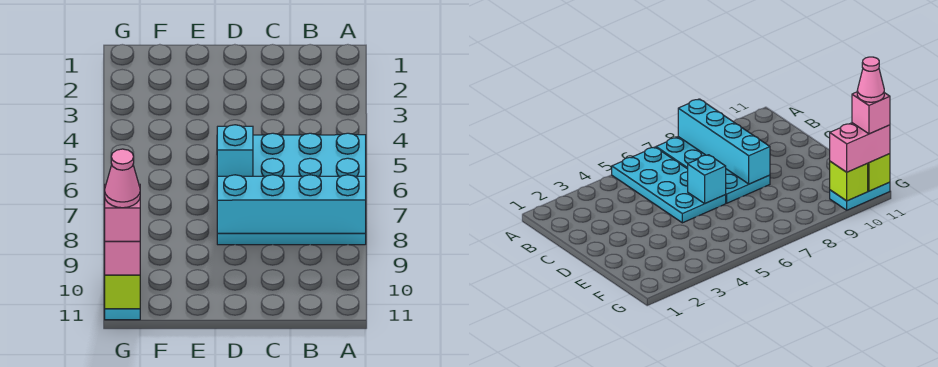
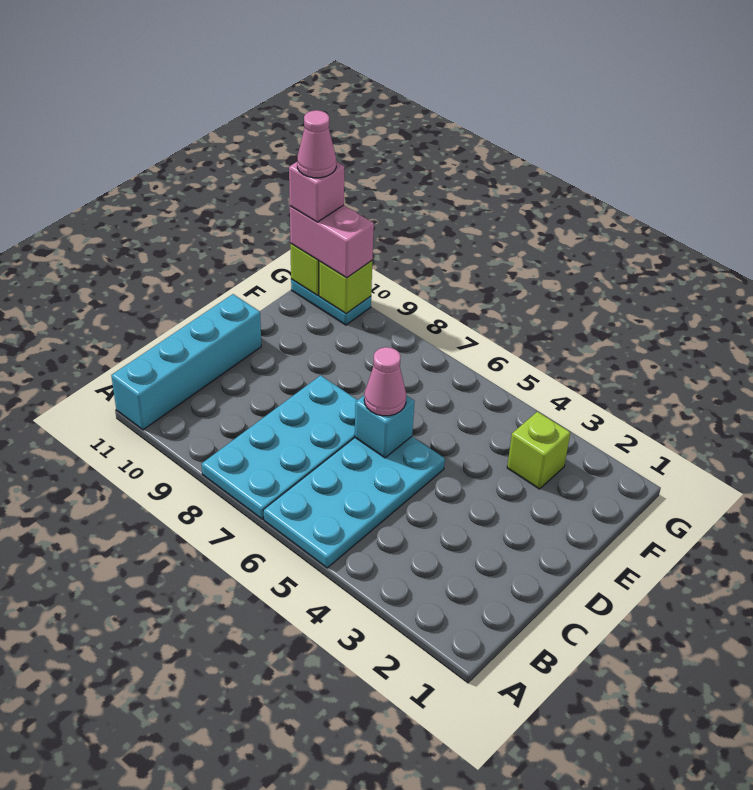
cyan brick A8:D8 level 2 -> cyan brick A11:D11 level 1
none -> pink cone D6 level 3
none -> lime brick F3 level 1

